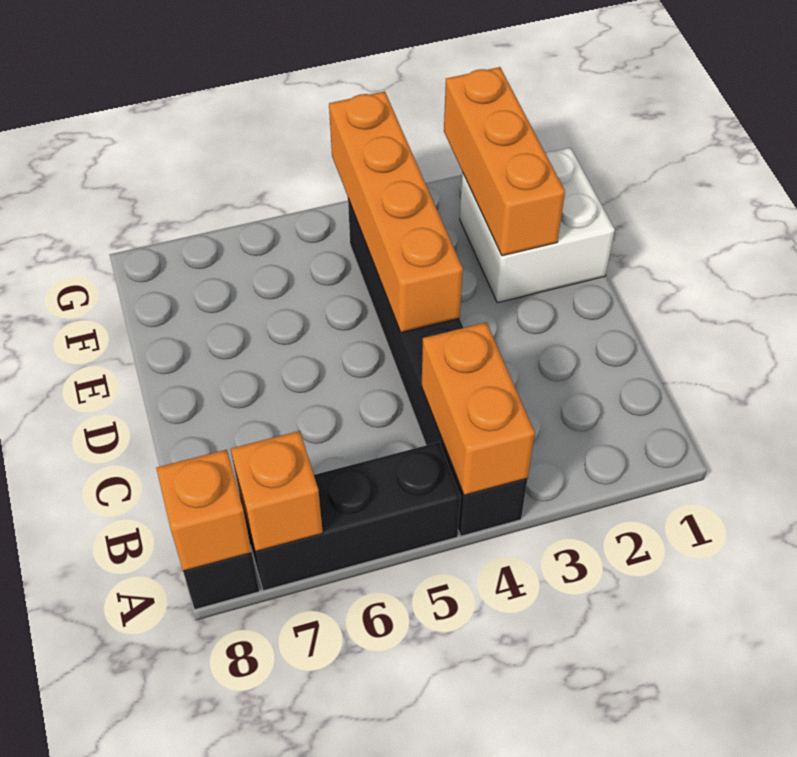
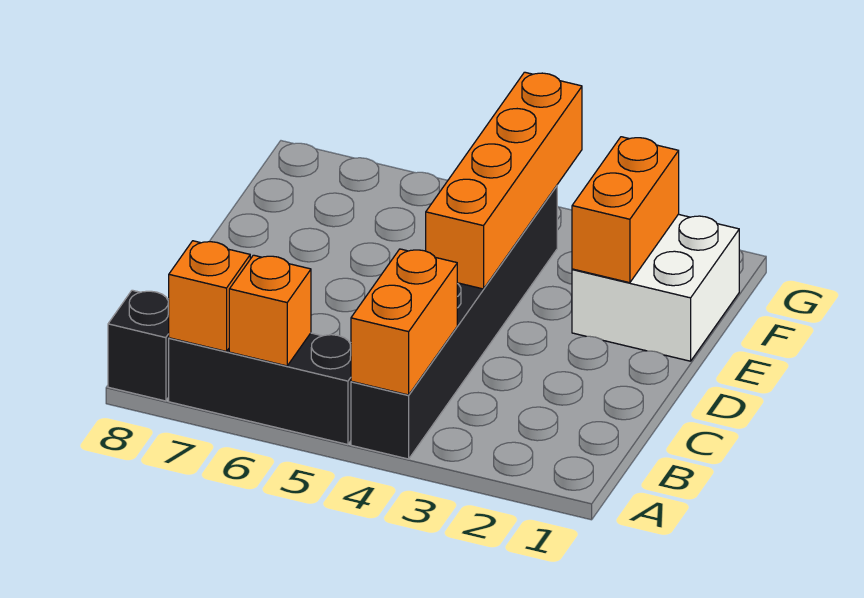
orange brick A8 level 2 -> orange brick A6 level 2
orange brick E2:G2 level 2 -> orange brick E2:F2 level 2

